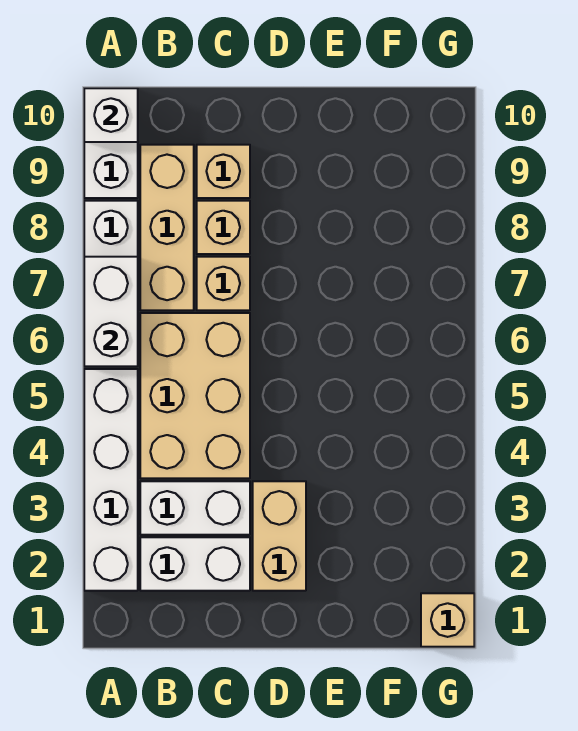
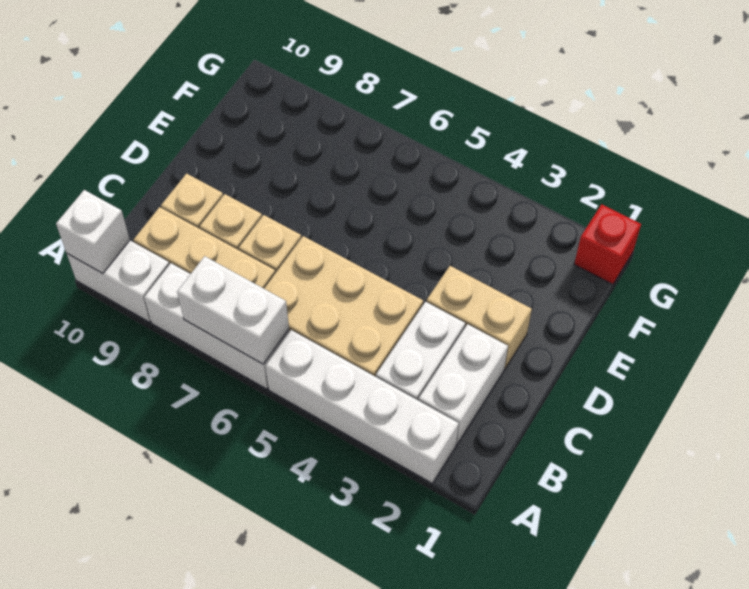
tan brick G1 level 1 -> red brick G1 level 1

